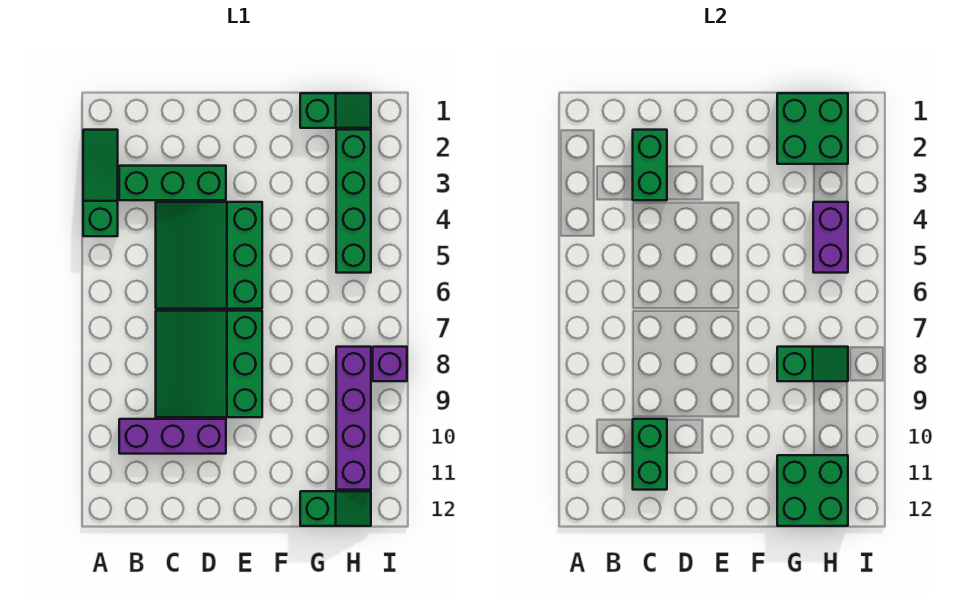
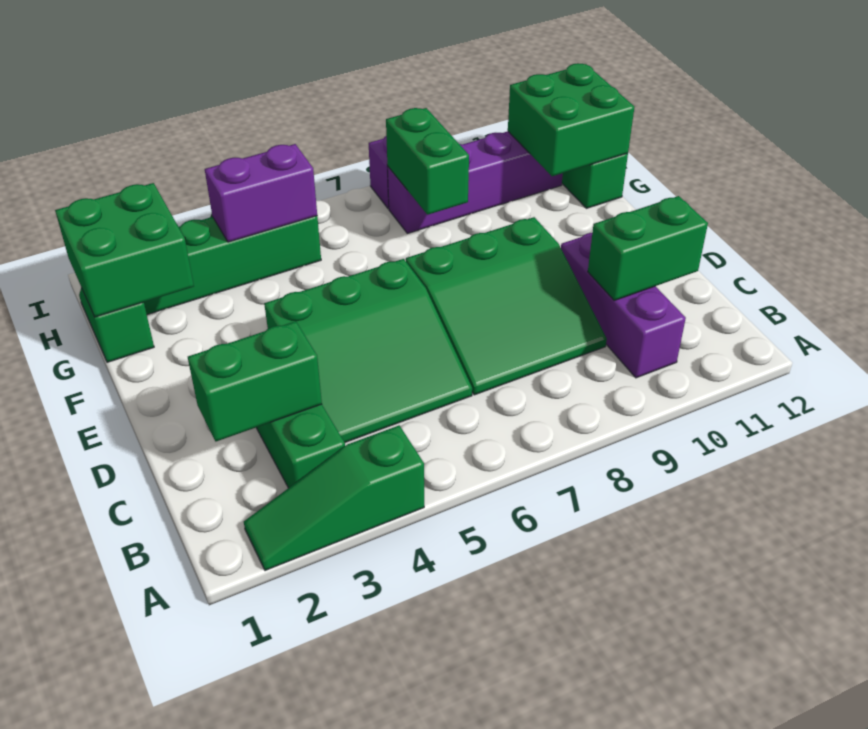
green slope G8:H8 level 2 top G -> green brick G8:H8 level 2

